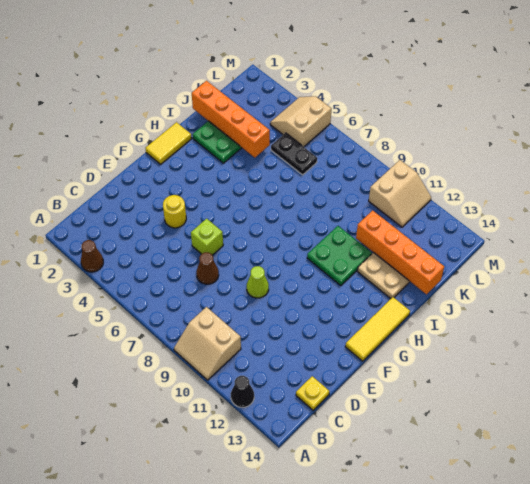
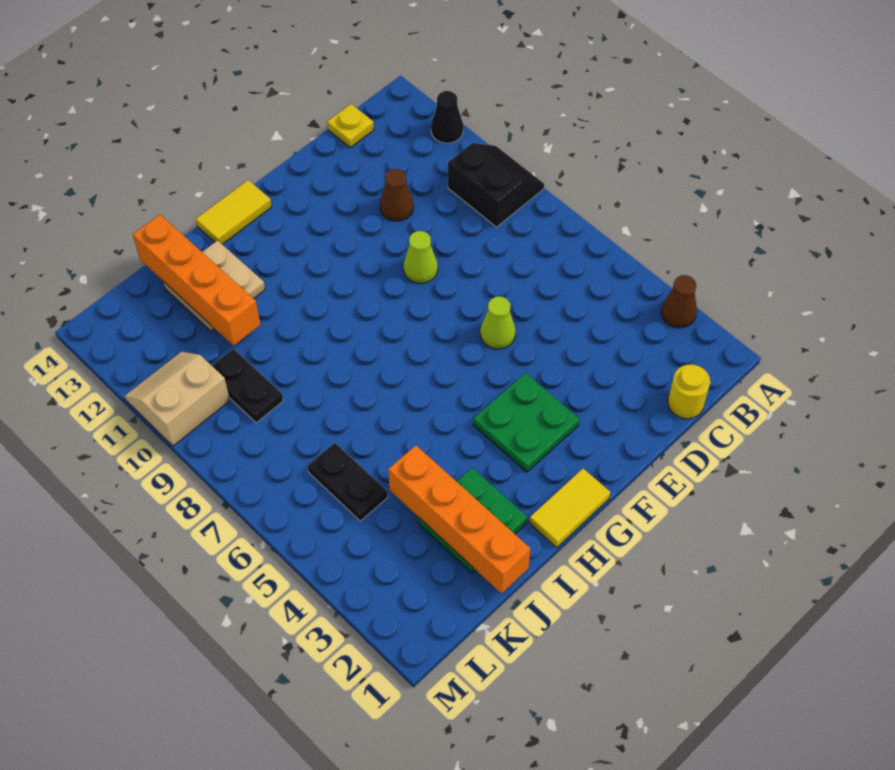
tan slope A9:B10 level 1 top B -> black slope A9:B10 level 1 top B
brown cone D7 level 1 -> brown cone D11 level 1
yellow round brick E4 level 1 -> yellow round brick C1 level 1
lime brick E6 level 1 -> lime cone E6 level 1
yellow tile F14:H14 level 1 -> yellow tile G14:H14 level 1
green plate H10:I11 level 1 -> green plate F3:G4 level 1
none -> black plate K9:K10 level 1
tan slope L4:M5 level 1 top 5 -> none

